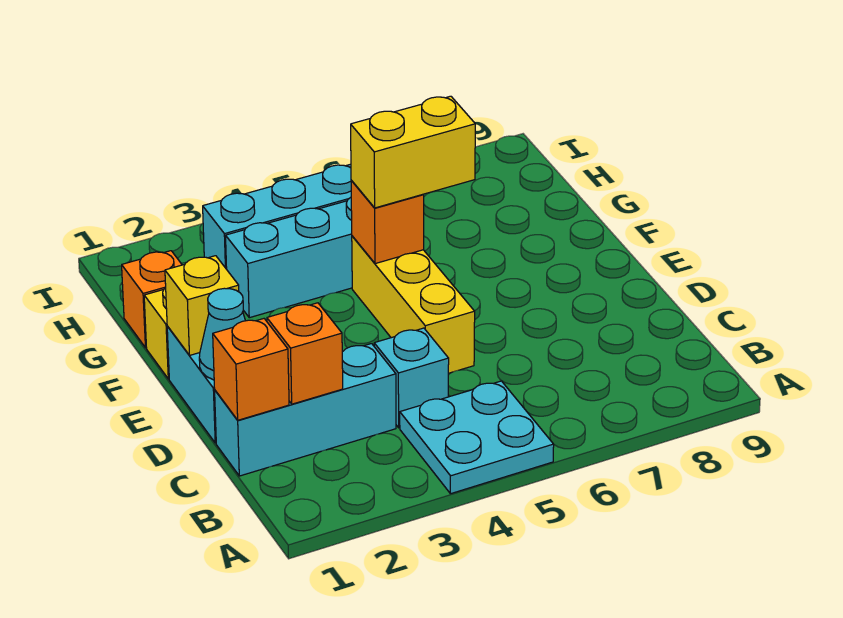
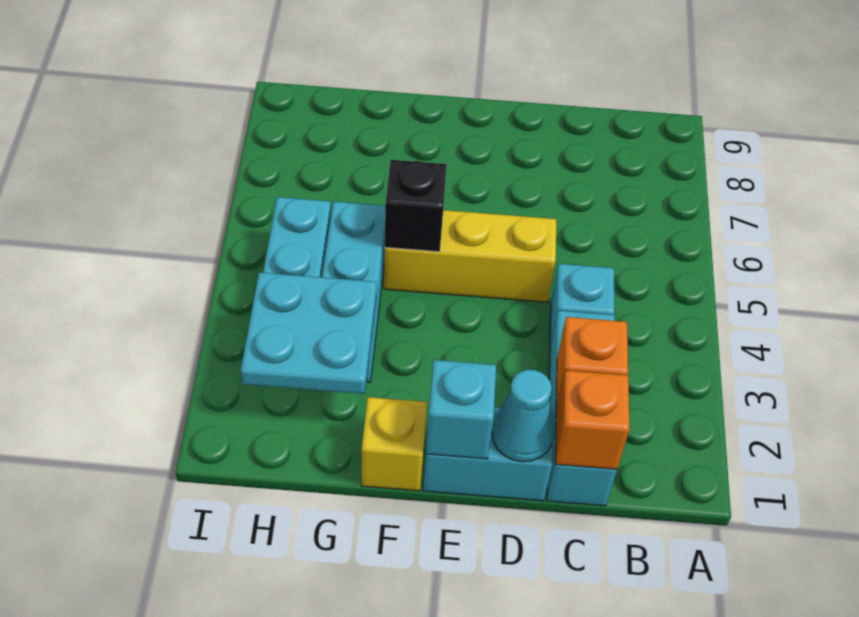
cyan plate A4:B5 level 1 -> cyan plate G2:H3 level 2
yellow brick E1 level 2 -> cyan brick E1 level 2
orange brick F5 level 2 -> black brick F5 level 2
yellow brick F5:F6 level 3 -> none
orange brick G1 level 1 -> none

